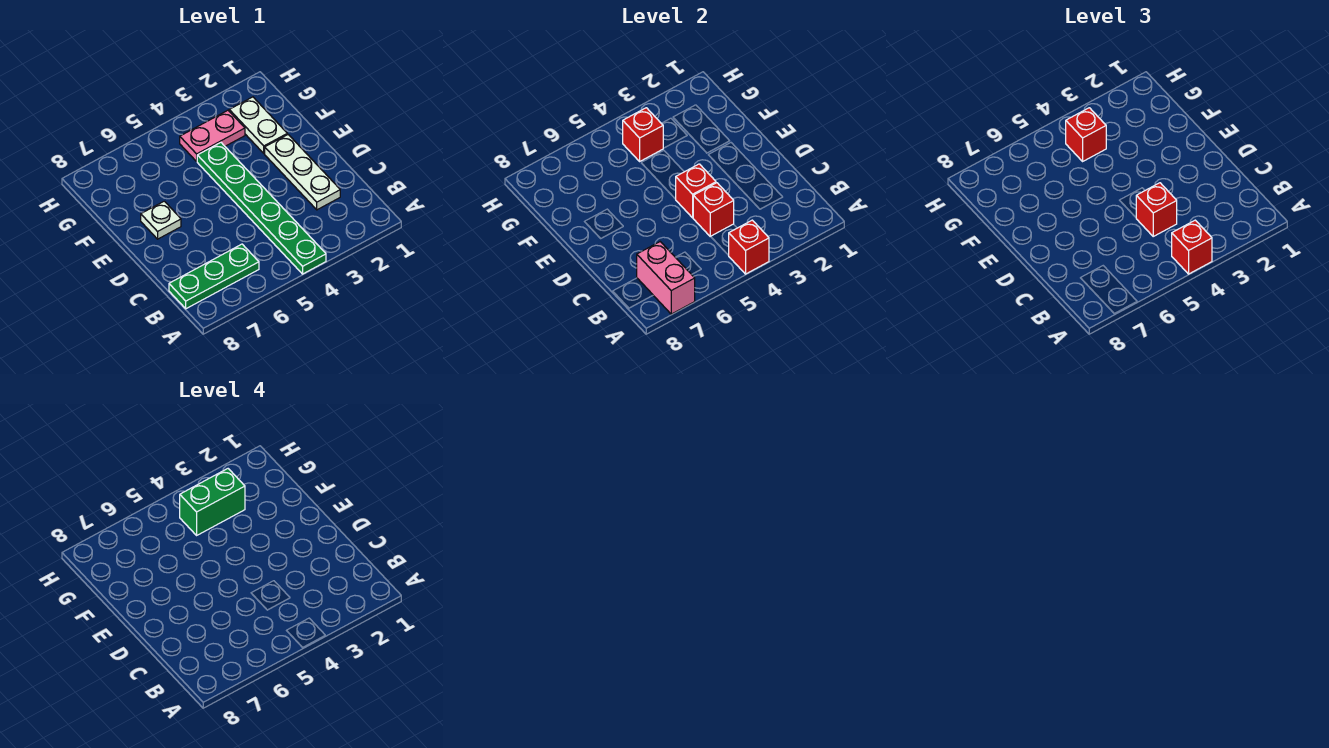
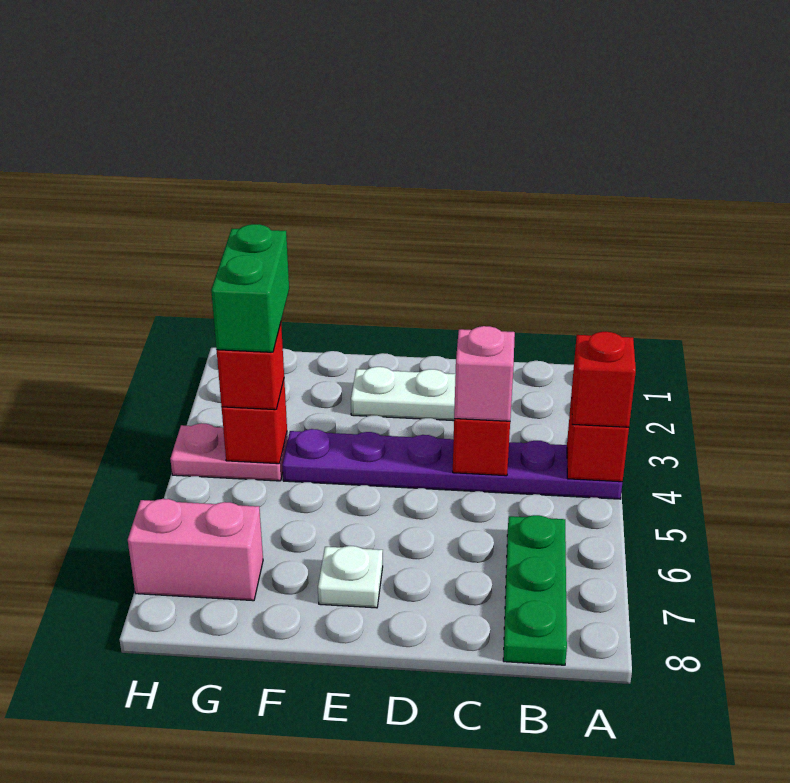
green plate A4:F4 level 1 -> purple plate A4:F4 level 1
pink brick A7:B7 level 2 -> pink brick G7:H7 level 1
red brick C4 level 3 -> pink brick C4 level 3
red brick D4 level 2 -> none
white plate F2:G2 level 1 -> none
pink plate G3:G4 level 1 -> pink plate G4:H4 level 1

